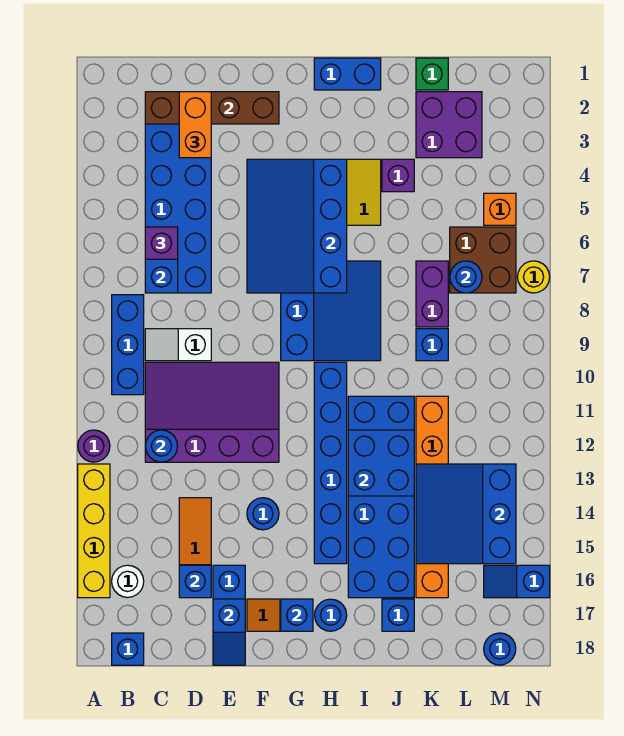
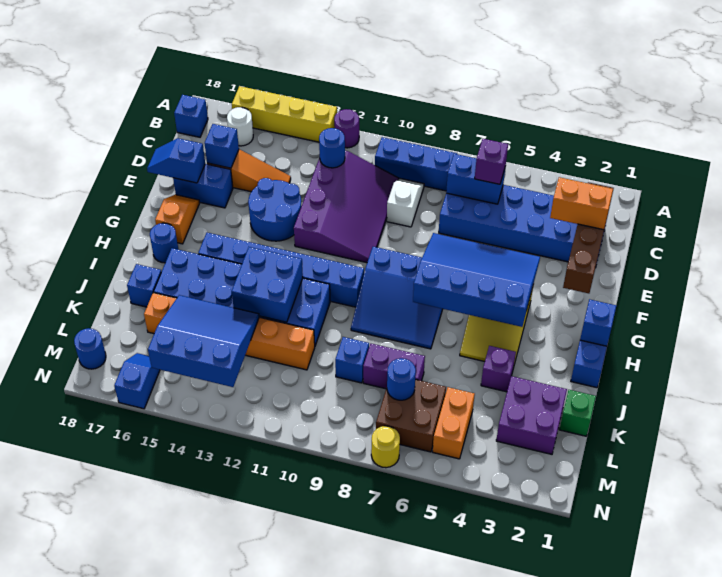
blue round brick F14 level 1 -> blue round brick E13:F14 level 1
blue brick G17 level 2 -> blue brick H1 level 2
orange brick M5 level 1 -> orange brick L5:M5 level 1

